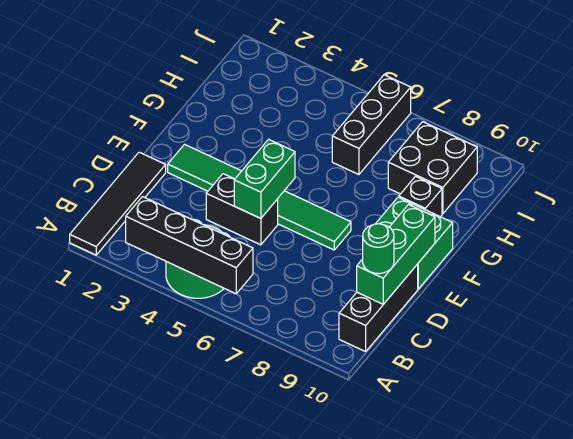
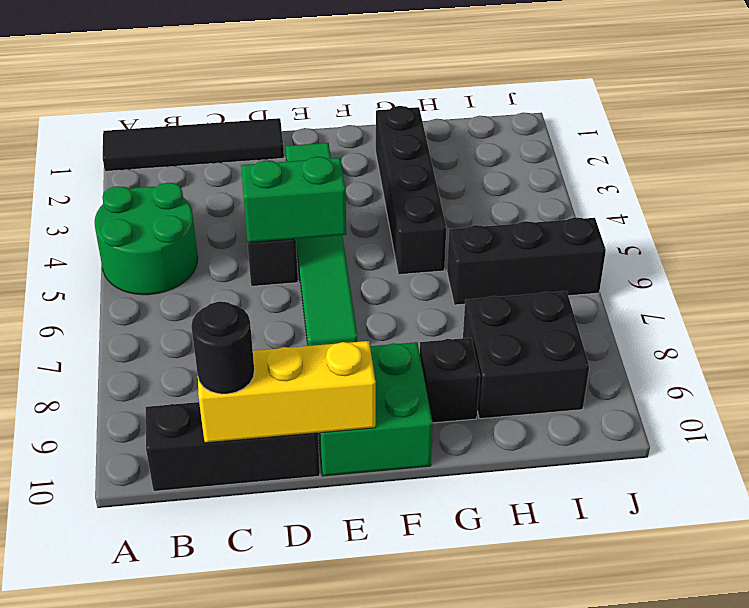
black brick A3:A6 level 2 -> black brick G2:G5 level 1
green brick C10:E10 level 2 -> yellow brick C10:E10 level 2
green round brick C10 level 3 -> black round brick C10 level 3

